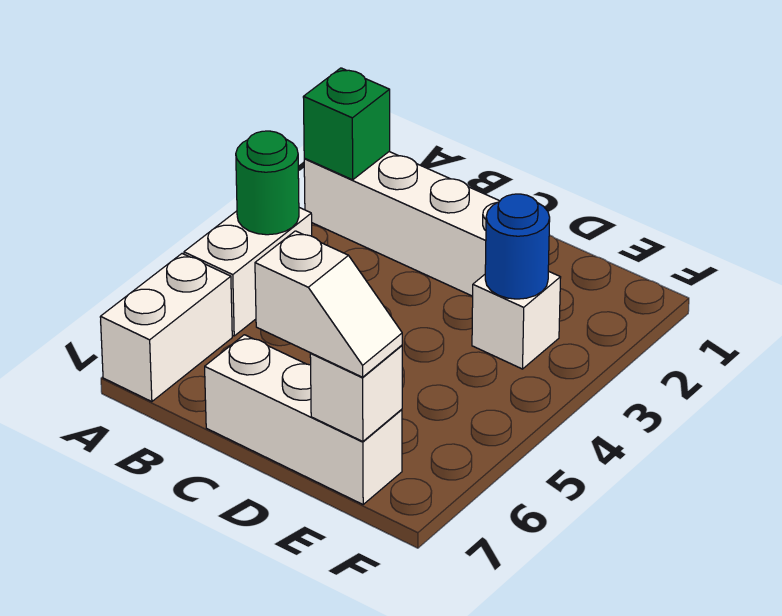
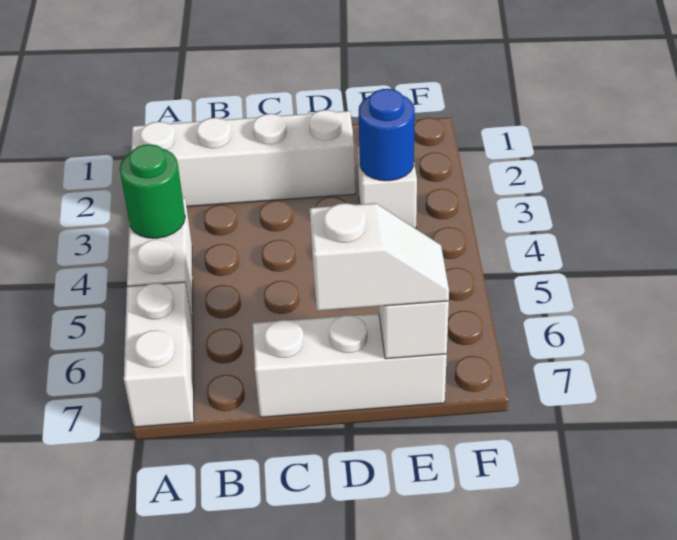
green brick A2 level 2 -> none

